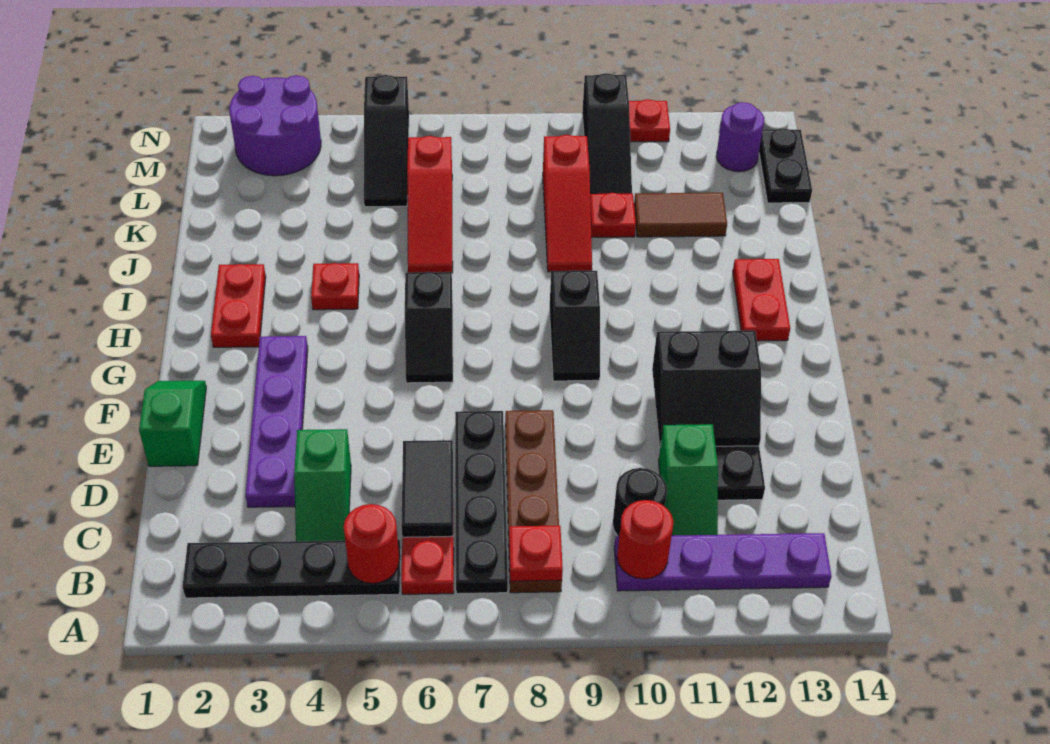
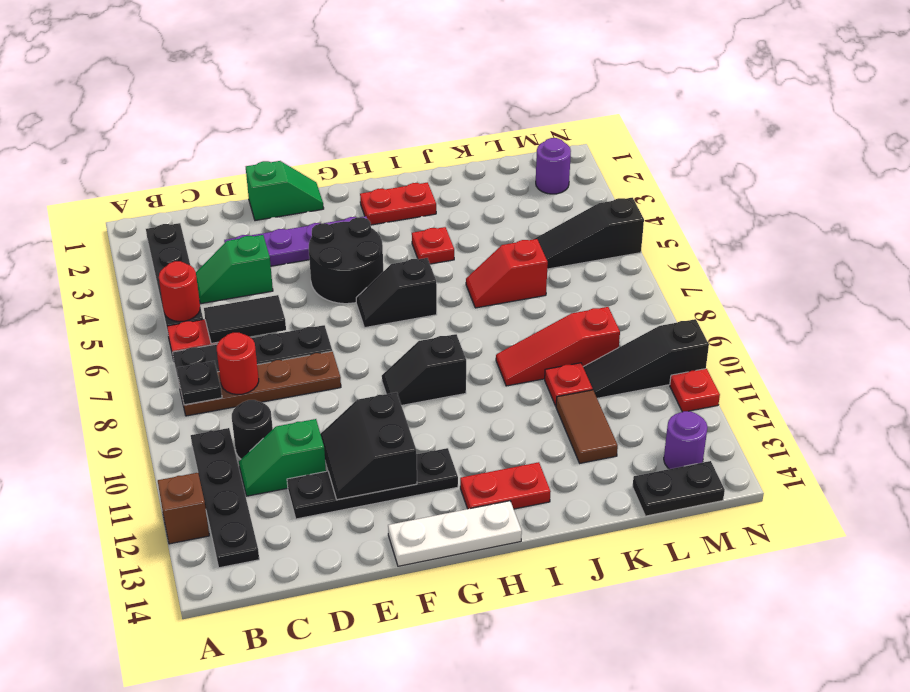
none -> brown brick A12 level 1
red plate B8 level 2 -> black plate B8 level 2
purple plate B10:B13 level 1 -> black plate B10:B13 level 1
red round brick B10 level 2 -> red round brick C8 level 2
none -> black round brick F4:G5 level 1
none -> white plate F14:H14 level 1
red slope J6:L6 level 1 top L -> red slope J6:K6 level 1 top K
purple round brick M2:N3 level 1 -> purple round brick M2 level 1

